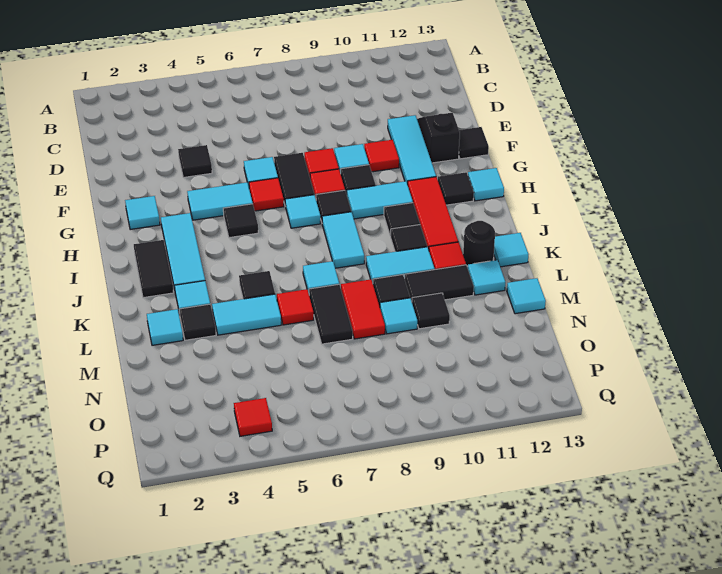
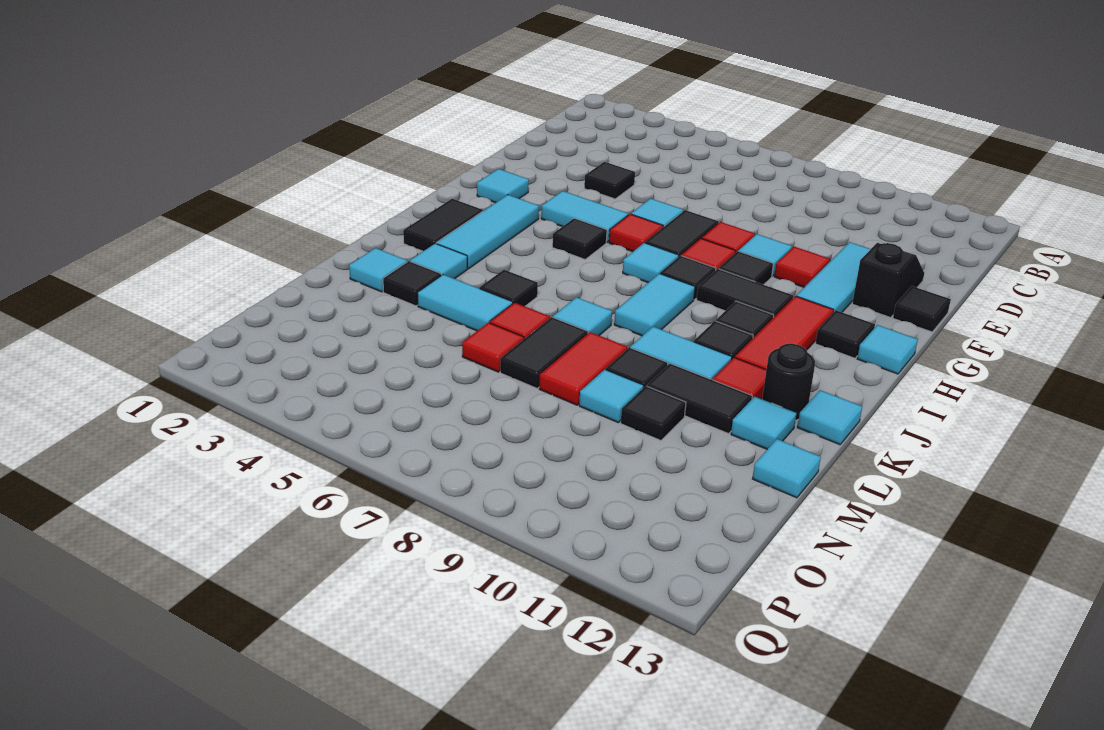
cyan tile H9:H10 level 1 -> black tile H9:H10 level 1
red tile P4 level 1 -> red tile M6 level 1

